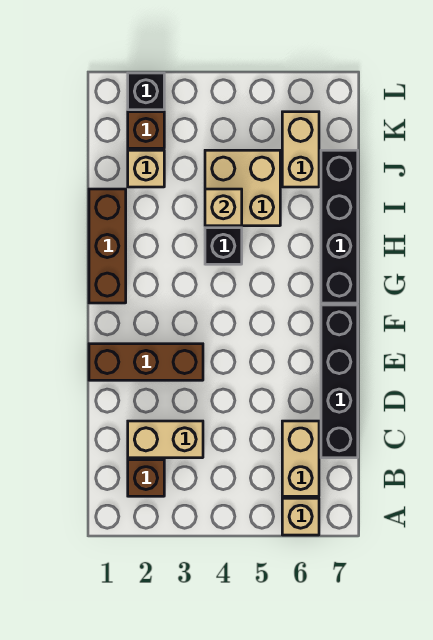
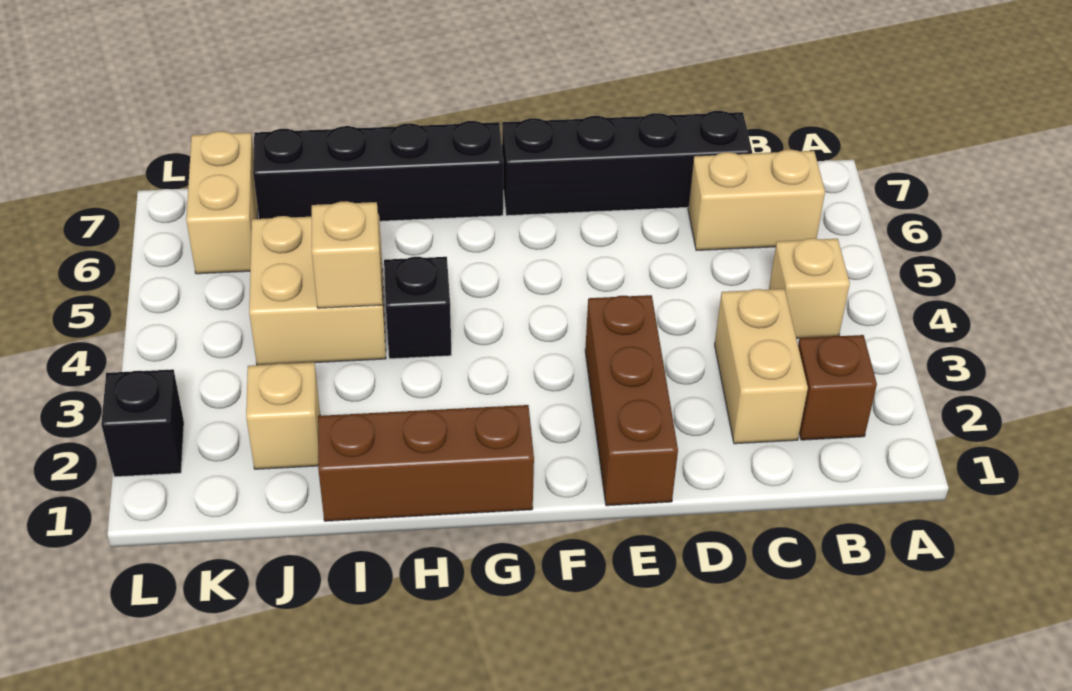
tan brick A6 level 1 -> tan brick B4 level 1
tan brick J6:K6 level 1 -> tan brick K6:K7 level 1
brown brick K2 level 1 -> none

